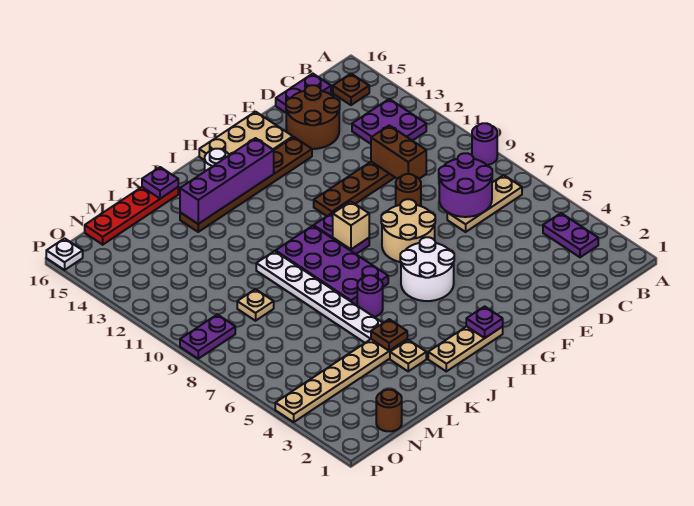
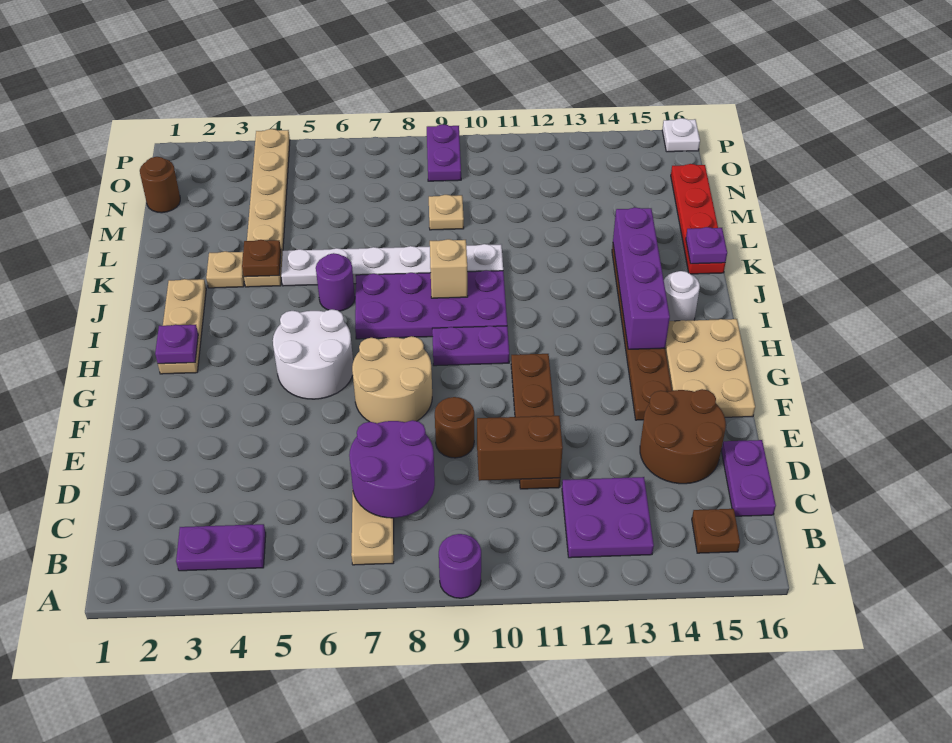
tan brick H9 level 2 -> tan brick J9 level 2

